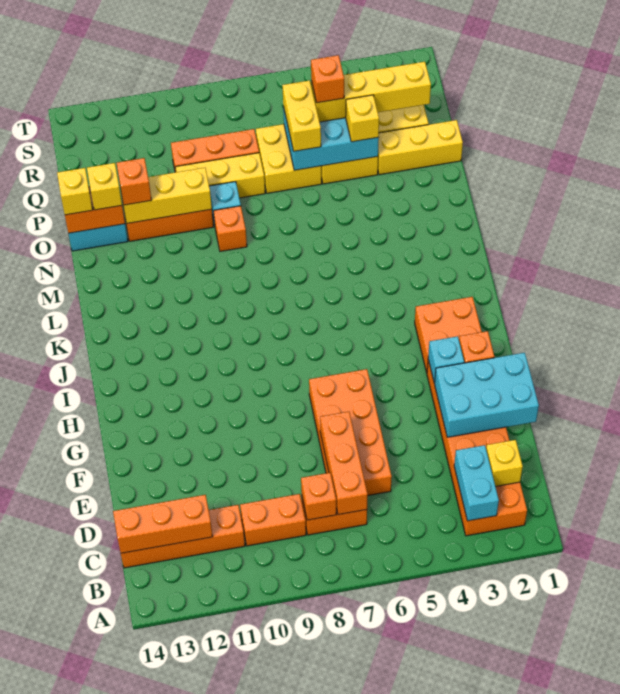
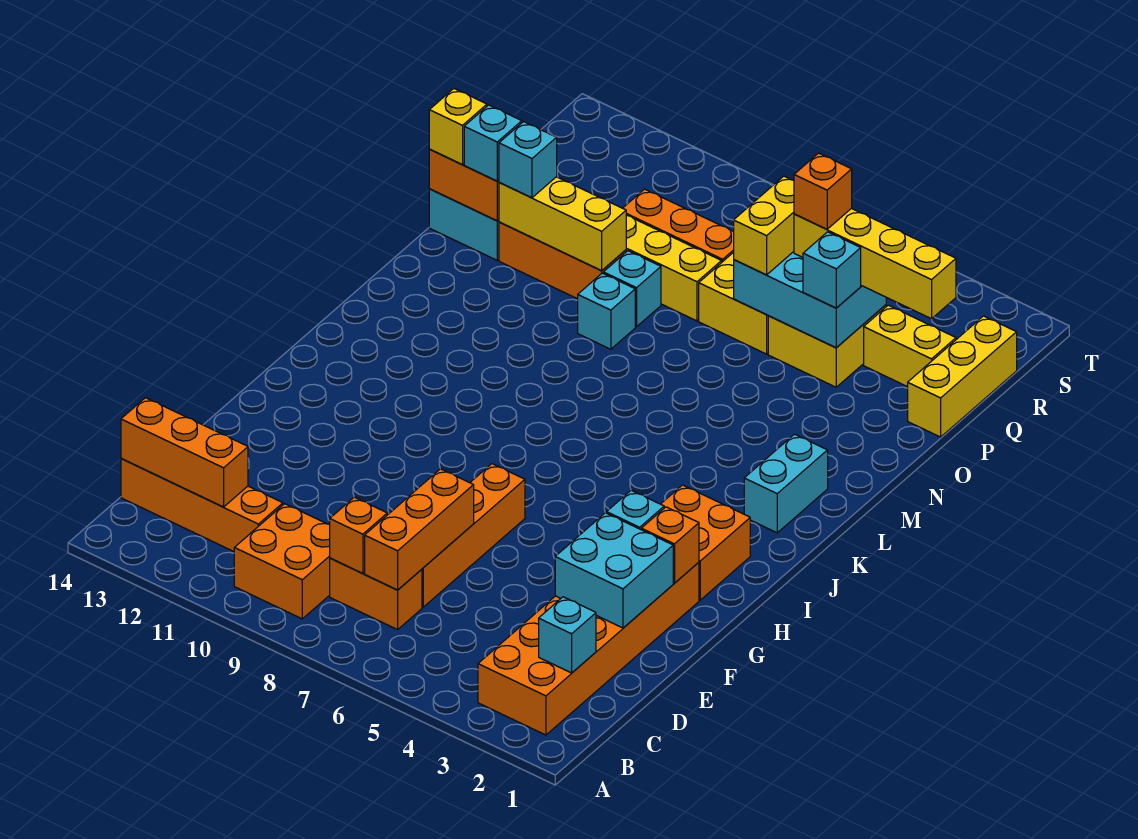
cyan brick B3:C3 level 2 -> cyan brick K2:L2 level 1
yellow brick C2 level 2 -> cyan brick C2 level 2
orange brick C9:C10 level 1 -> orange brick B9:C10 level 1
orange brick D6:G7 level 1 -> orange brick D7:G7 level 1
cyan brick E1:F3 level 2 -> cyan brick E2:F3 level 2
orange brick N9 level 1 -> cyan brick N9 level 1
orange brick O12 level 3 -> cyan brick O12 level 3
yellow brick O13 level 3 -> cyan brick O13 level 3
yellow brick P1:P3 level 1 -> yellow brick P1:R1 level 1
yellow brick P4 level 3 -> cyan brick P4 level 3

